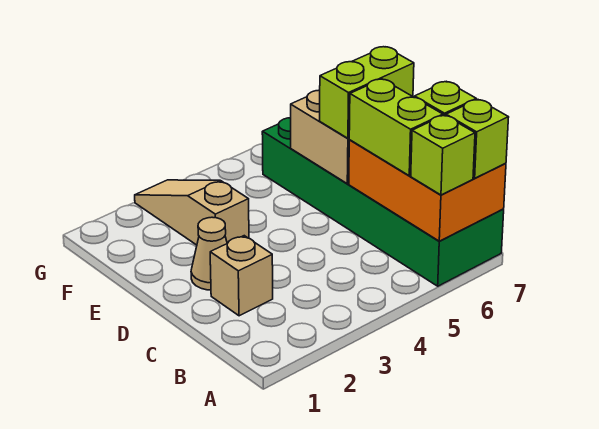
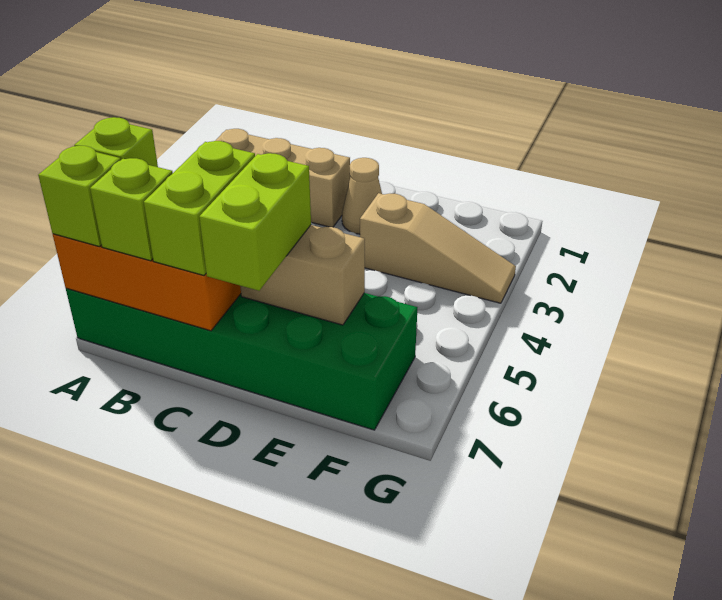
lime brick B6:C6 level 3 -> lime brick C6:C7 level 3
tan brick C2 level 1 -> tan brick A2:C2 level 1

